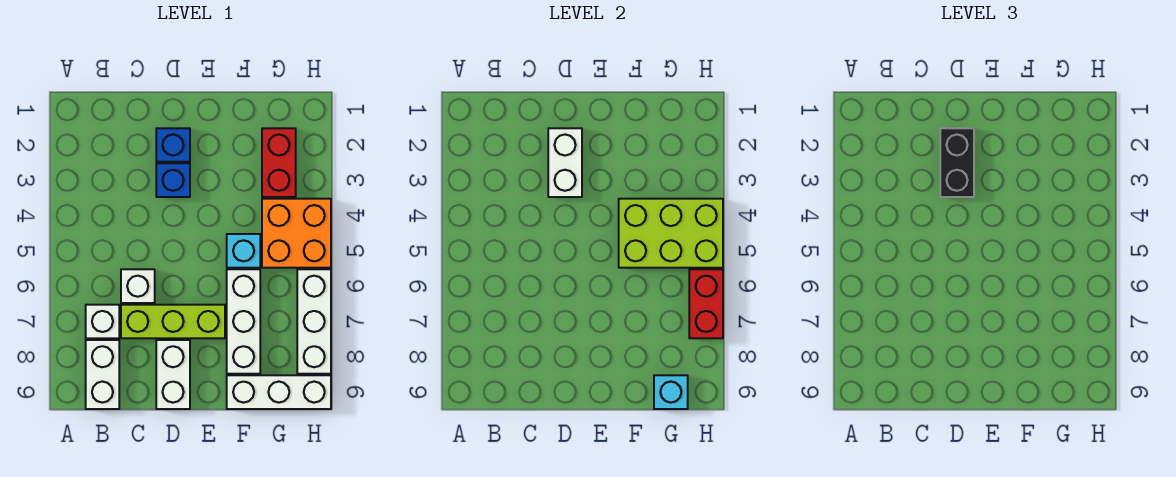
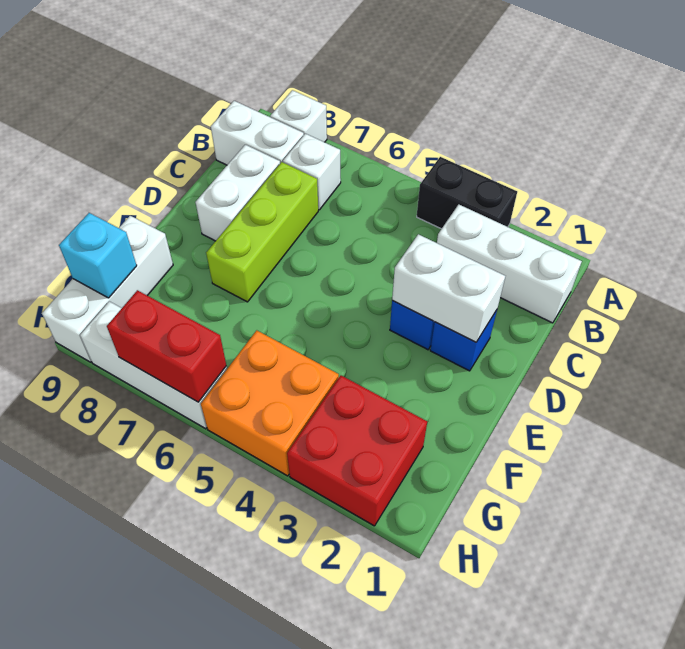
white brick C6 level 1 -> white brick A8 level 1
black brick D2:D3 level 3 -> black brick A3:A4 level 1
white brick D8:D9 level 1 -> white brick C8:D8 level 1
lime brick F4:H5 level 2 -> none
cyan brick F5 level 1 -> none
white brick F6:F8 level 1 -> white brick B1:B3 level 1
red brick G2:G3 level 1 -> red brick G2:H3 level 1

